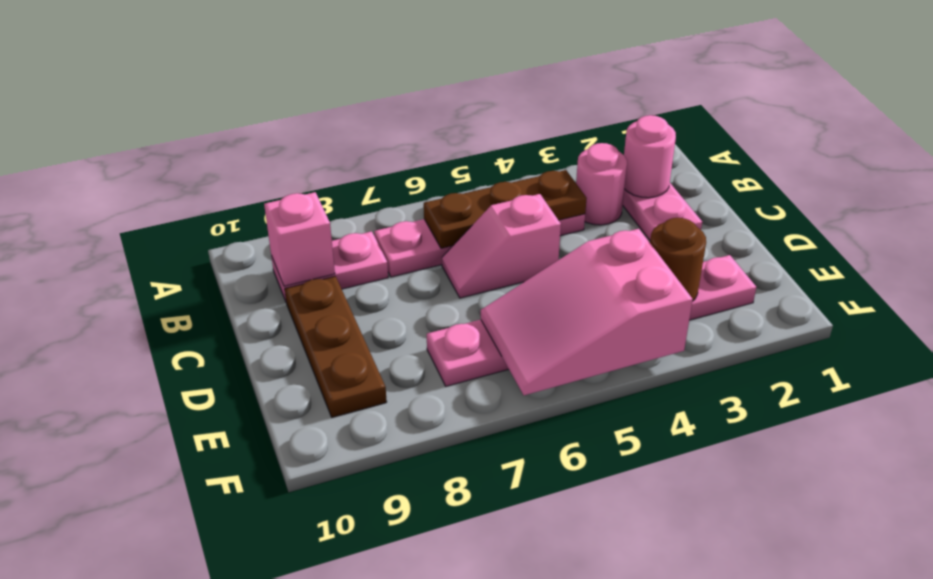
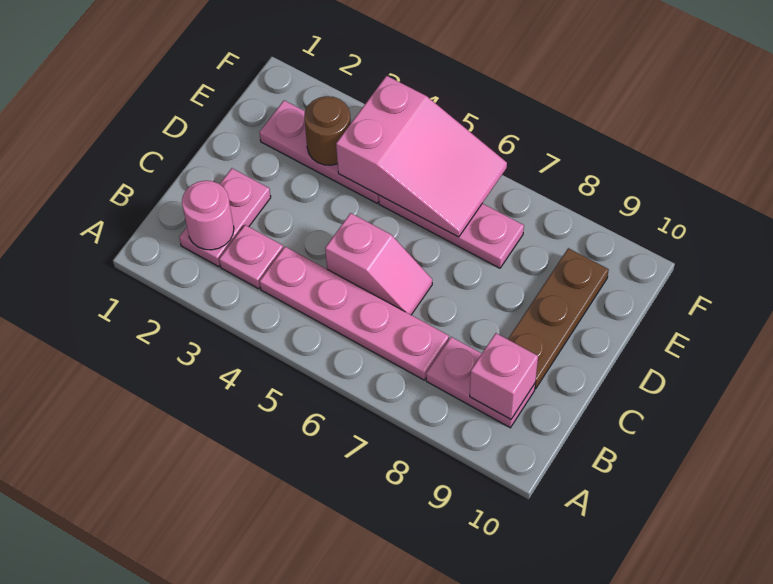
pink round brick B3 level 1 -> pink plate B3 level 1
brown plate B4:B6 level 2 -> none

